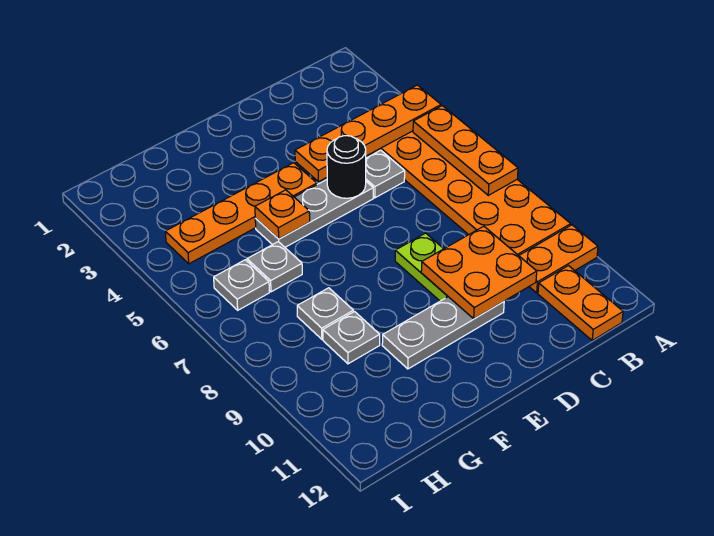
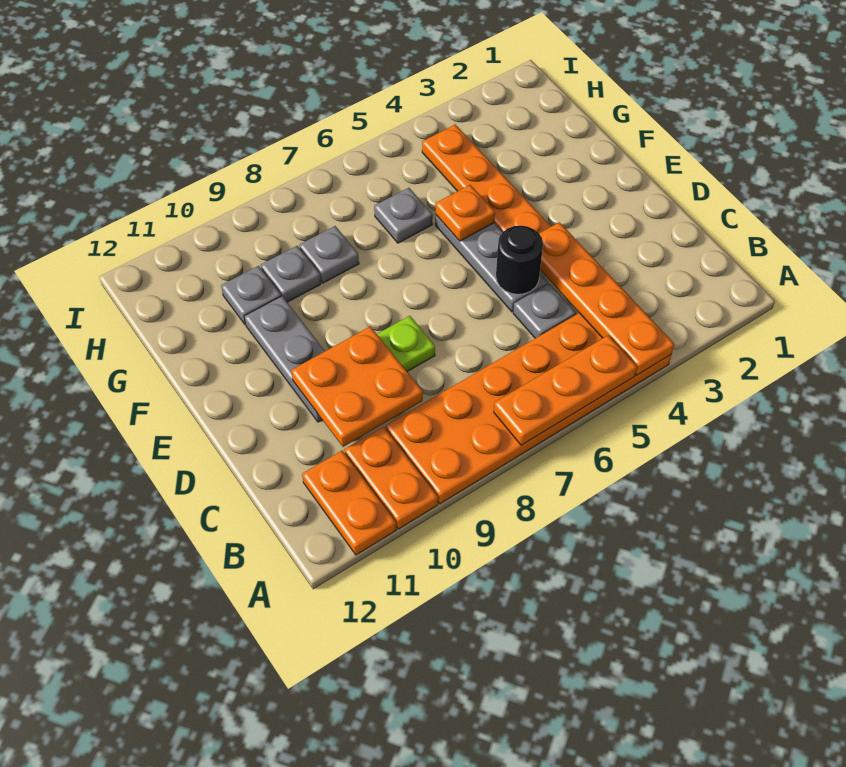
orange plate B11:B12 level 1 -> orange plate A11:B11 level 1
grey plate H6 level 1 -> grey plate G10 level 1

